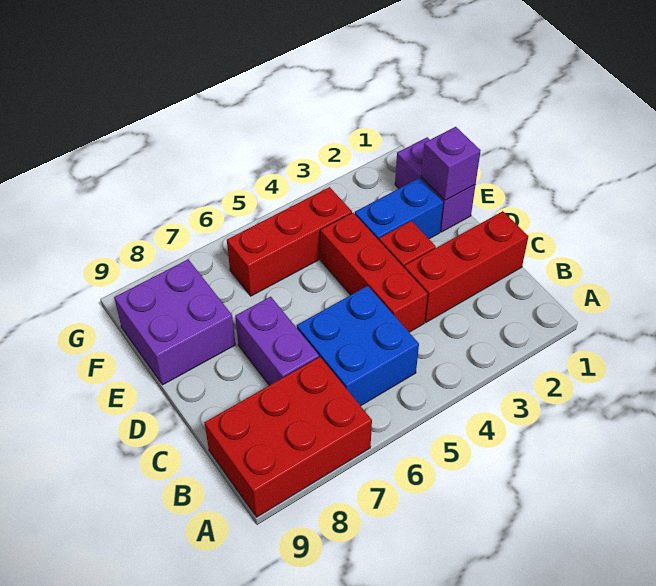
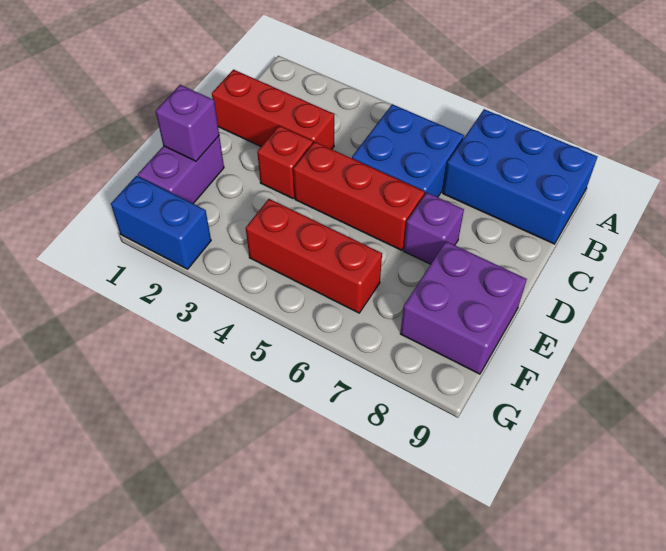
red brick A7:B9 level 1 -> blue brick A7:B9 level 1
red brick C4:E4 level 1 -> red brick D4:D6 level 1
purple brick C7:D7 level 1 -> purple brick D7 level 1
blue brick E2:E3 level 1 -> blue brick G1:G2 level 1

